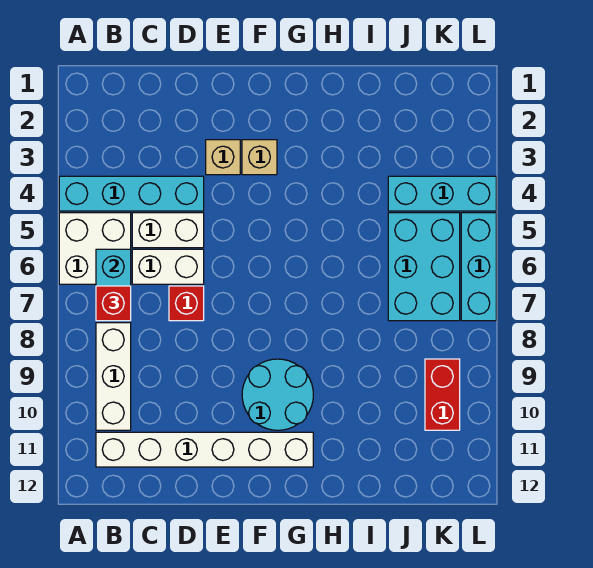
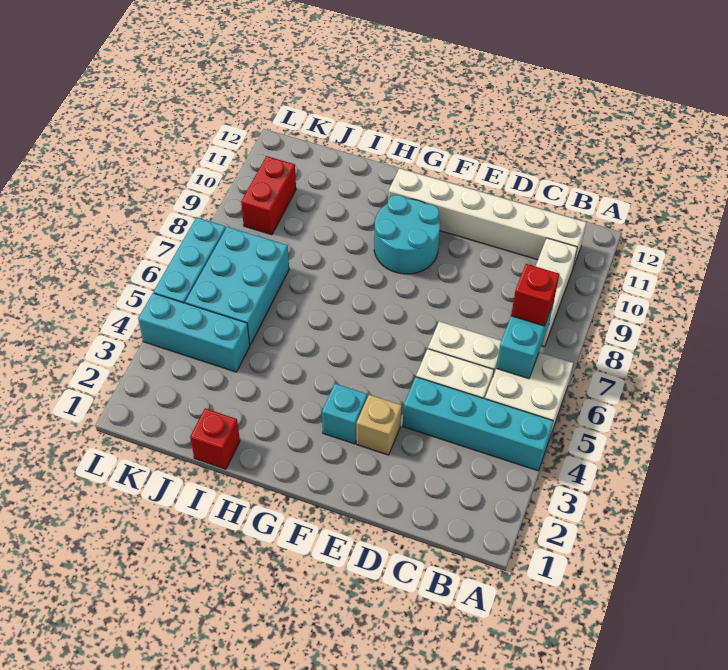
red brick D7 level 1 -> red brick I1 level 1
tan brick F3 level 1 -> cyan brick F3 level 1

